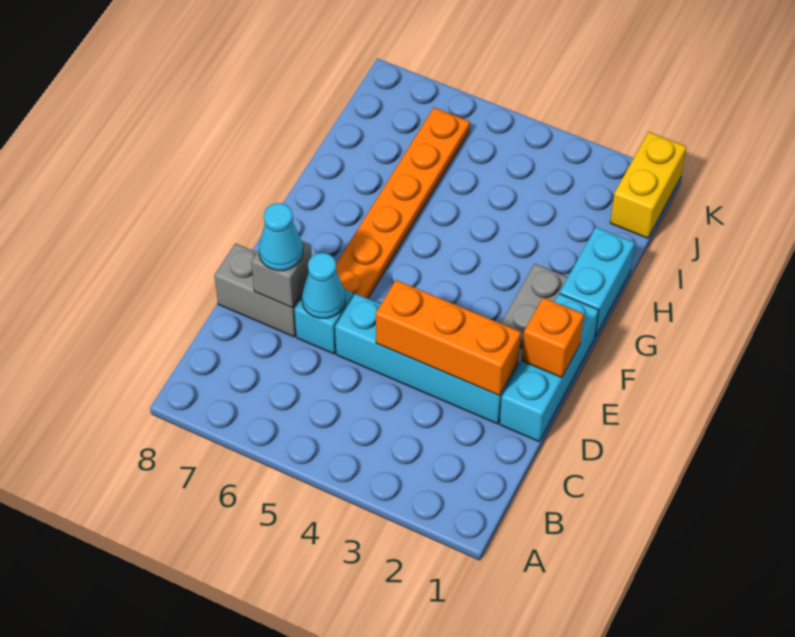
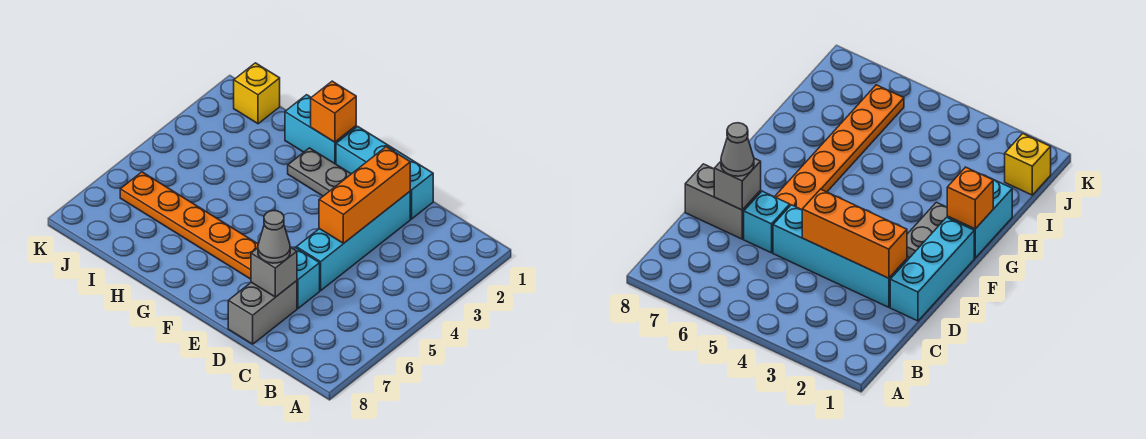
cyan cone D6 level 2 -> none
cyan cone D7 level 3 -> grey cone D7 level 3
orange brick E1 level 2 -> orange brick G1 level 2
yellow brick J1:K1 level 1 -> yellow brick J1 level 1

